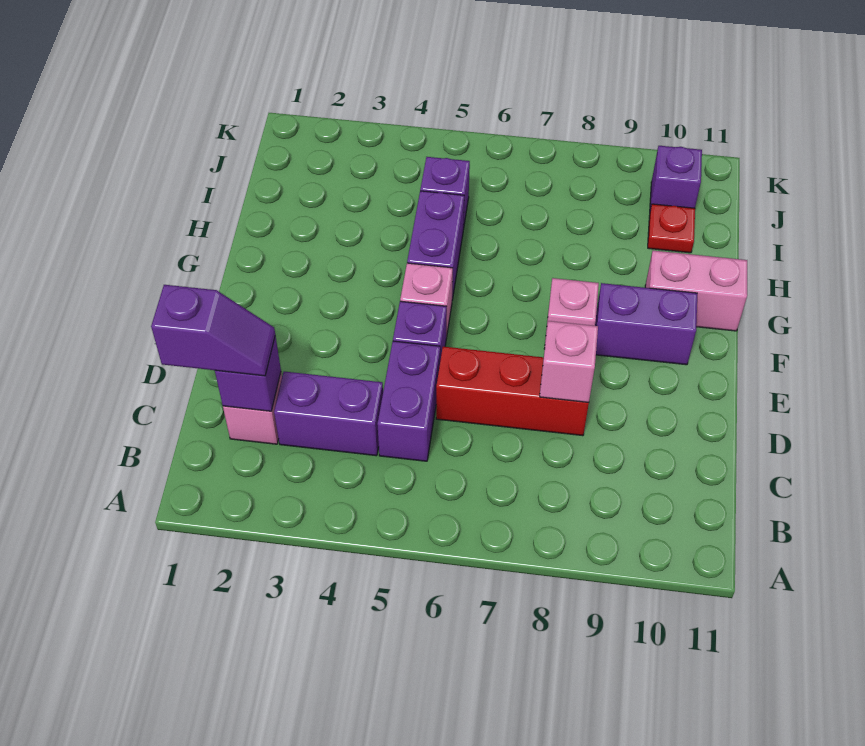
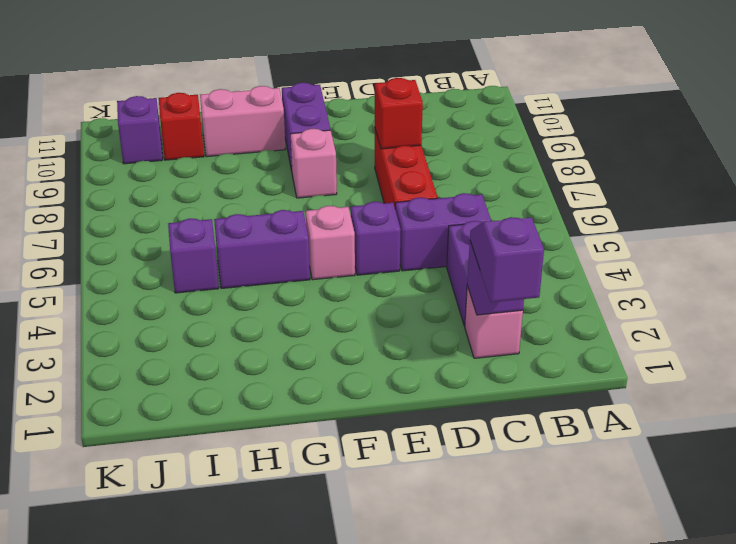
pink brick D8 level 2 -> red brick D8 level 2
pink brick G10:G11 level 1 -> pink brick G10:H10 level 1
red plate I10 level 1 -> red brick I10 level 1

